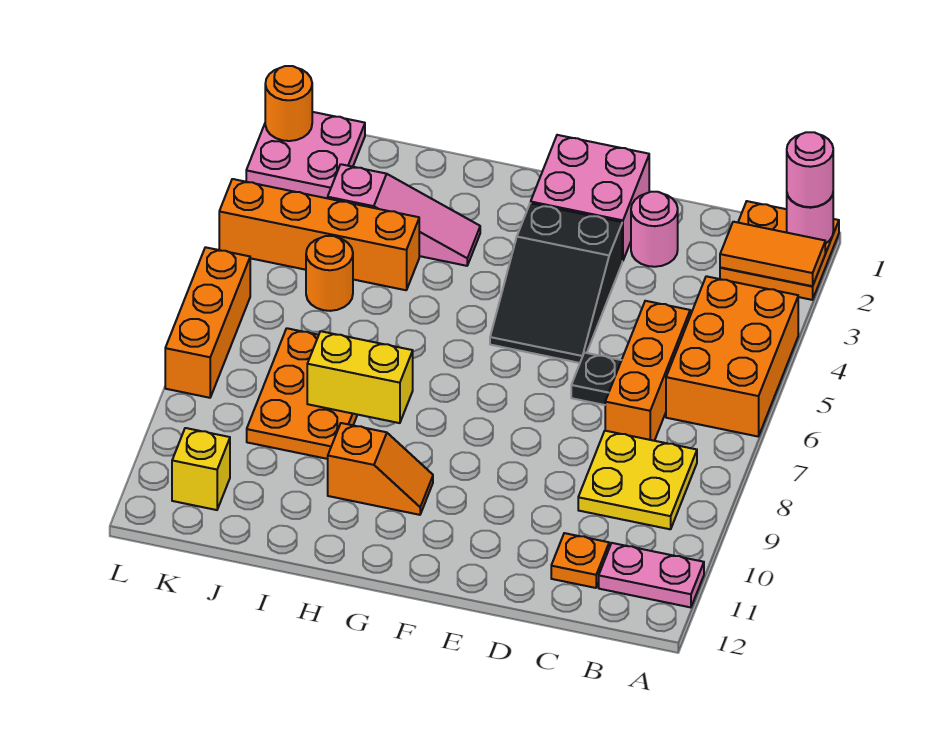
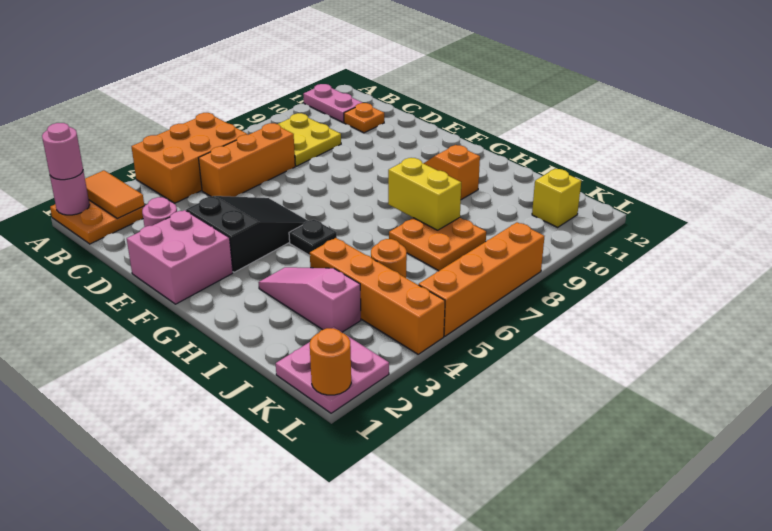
black plate D6 level 1 -> black plate G5 level 1
orange plate I7:J9 level 1 -> orange plate I7:J8 level 1
orange brick L6:L8 level 1 -> orange brick L5:L8 level 1

